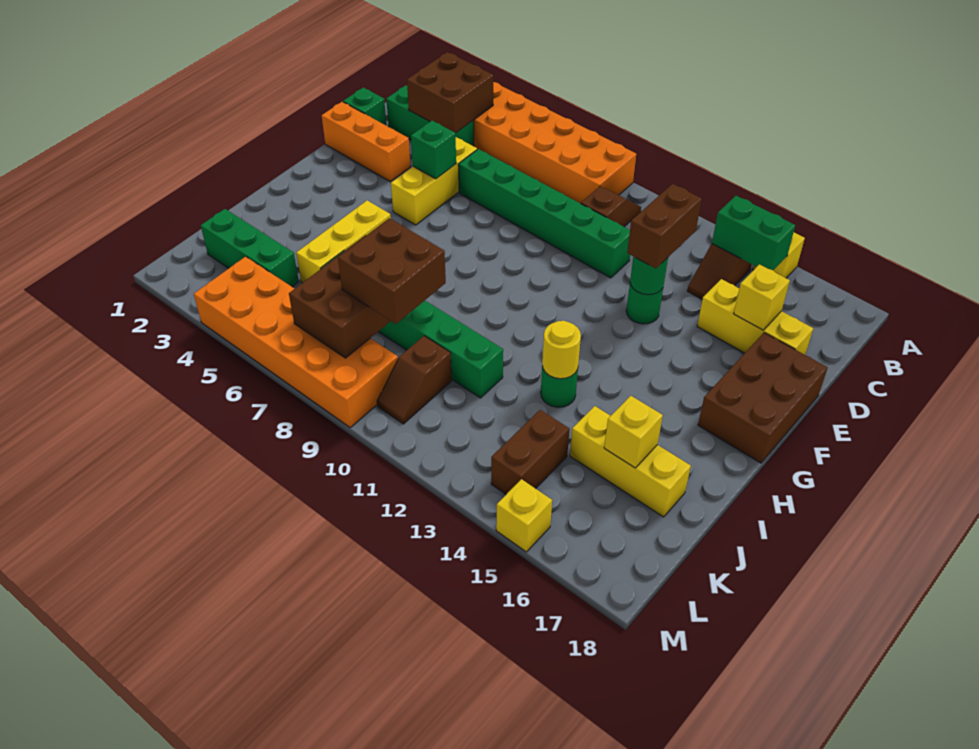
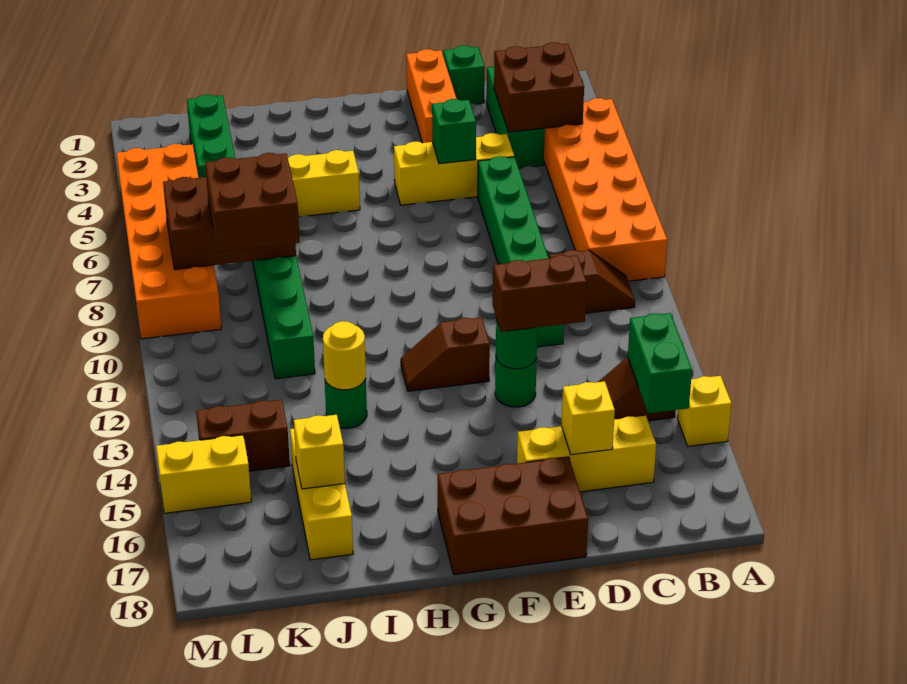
yellow brick D15:D17 level 1 -> yellow brick C16:E16 level 1
brown slope K10:L10 level 1 top K -> brown slope F12:G12 level 1 top F
yellow brick M15 level 1 -> yellow brick L15:M15 level 1

